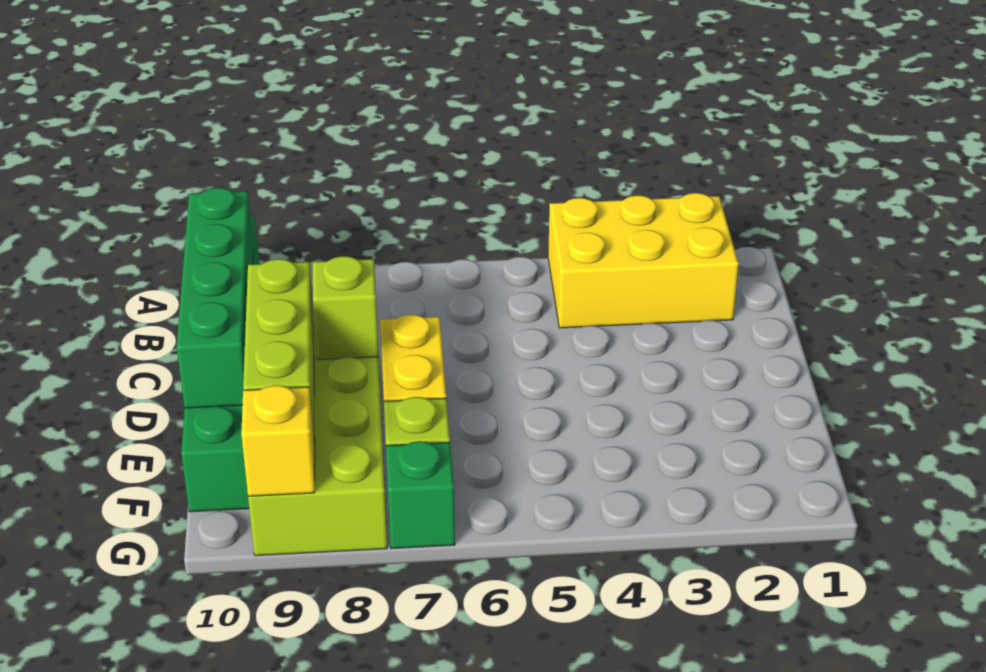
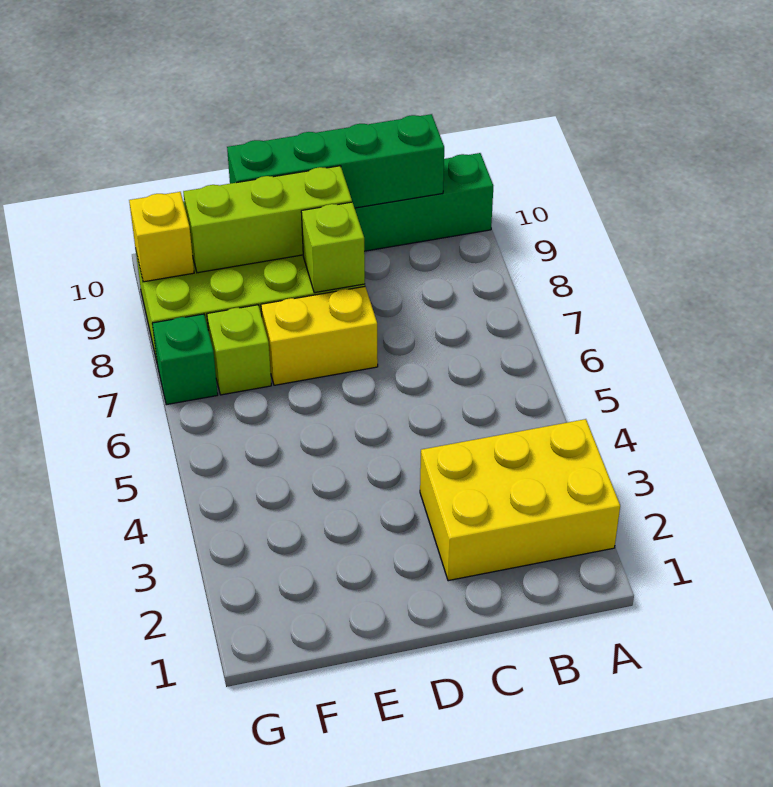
yellow brick A2:B4 level 1 -> yellow brick A2:C3 level 1

